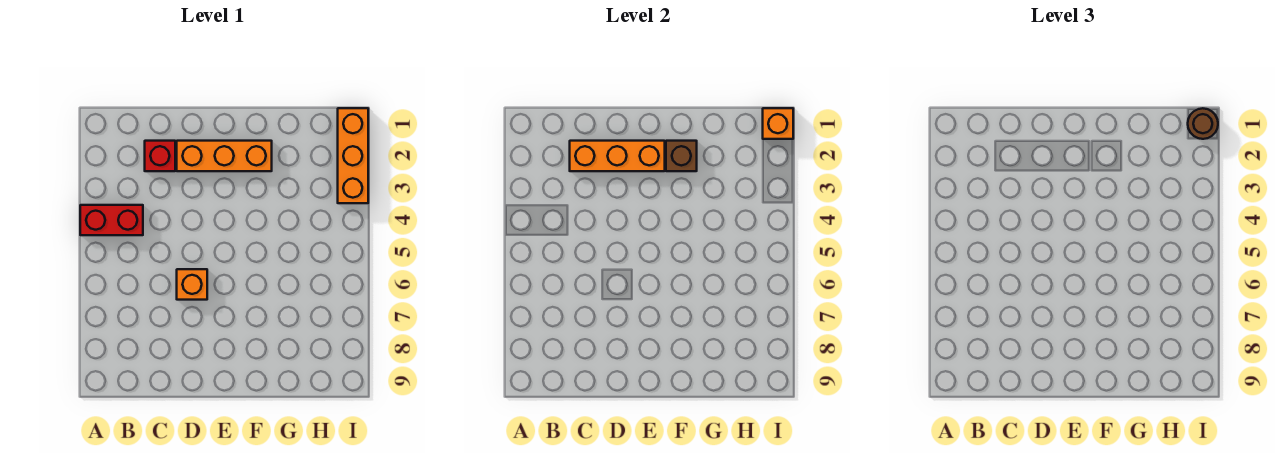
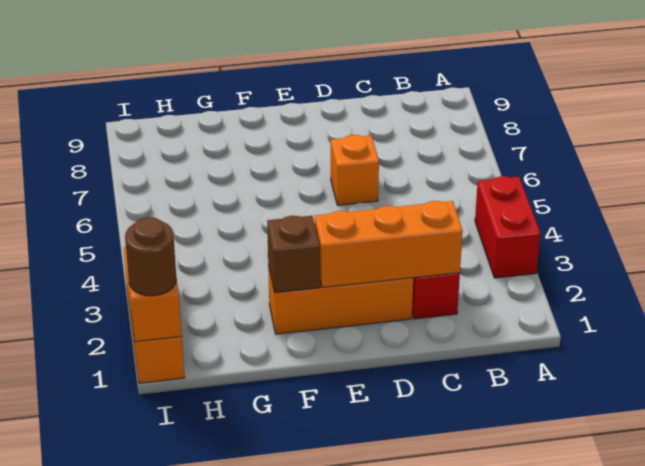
red brick A4:B4 level 1 -> red brick A3:A4 level 1

